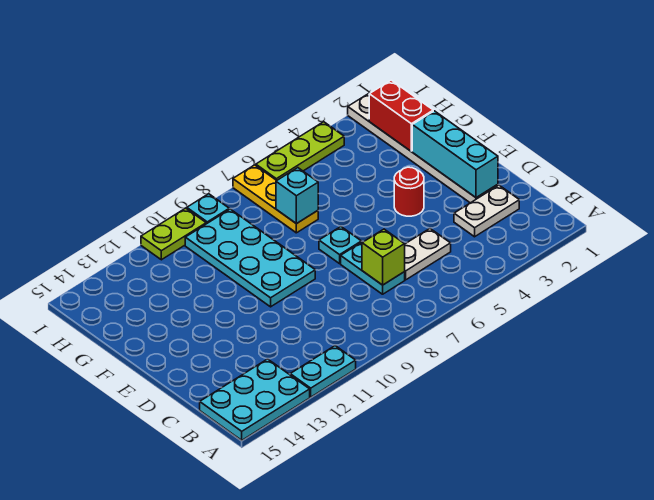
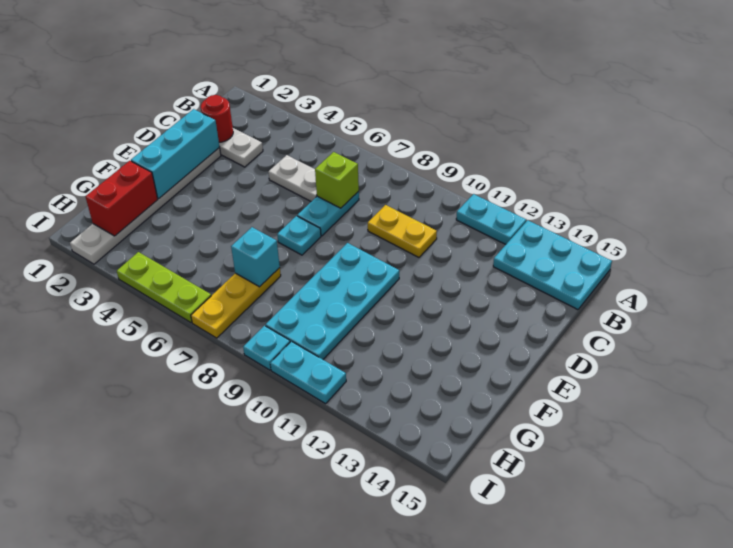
none -> yellow plate C9:C10 level 1
red round brick E4 level 1 -> red round brick C2 level 2
lime plate I10:I11 level 1 -> cyan plate I10:I11 level 1

